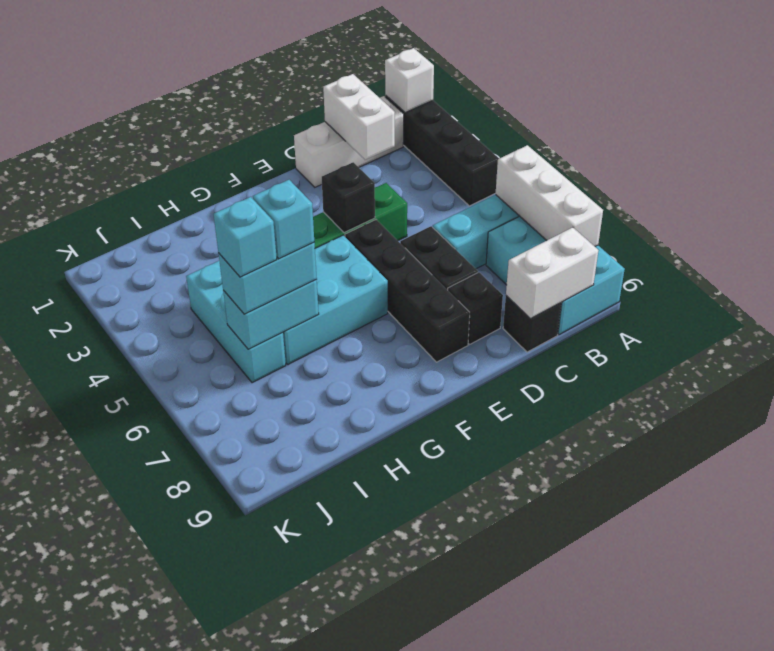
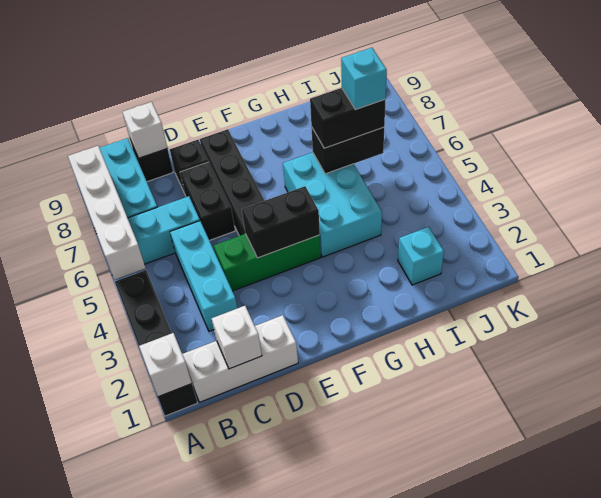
white brick A6:A8 level 2 -> white brick A5:A8 level 2
white brick B9:C9 level 2 -> white brick C9 level 2
white brick C1:C2 level 2 -> white brick C1 level 2
black brick E4 level 2 -> black brick E4:F4 level 2
cyan brick F5:H6 level 1 -> cyan brick G4:H6 level 1
cyan brick H6:I6 level 2 -> black brick H6:I6 level 2
cyan brick H6:I6 level 3 -> black brick H6:I6 level 3
cyan brick H6 level 4 -> cyan brick I2 level 1
cyan brick I4:I6 level 1 -> cyan brick C3:C5 level 1

